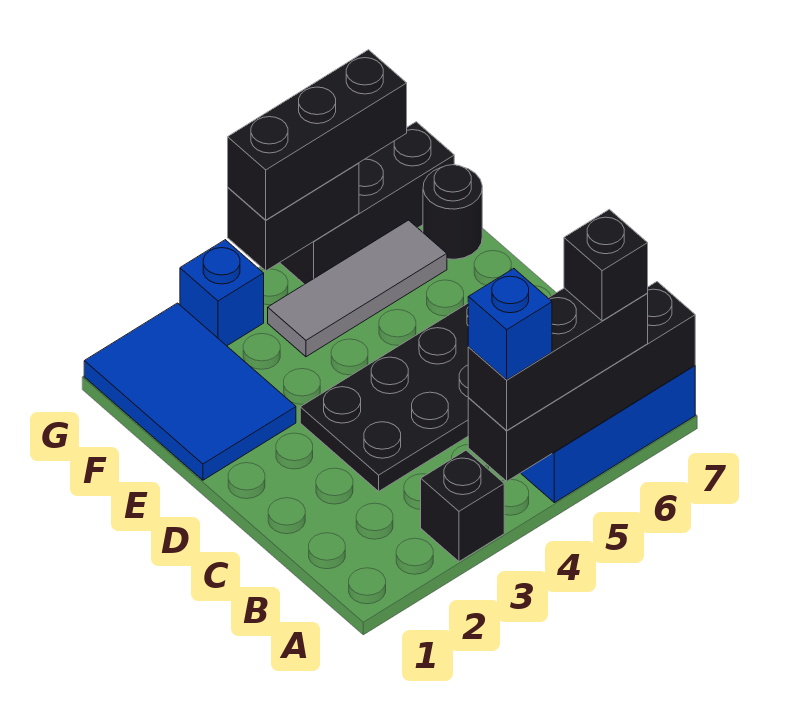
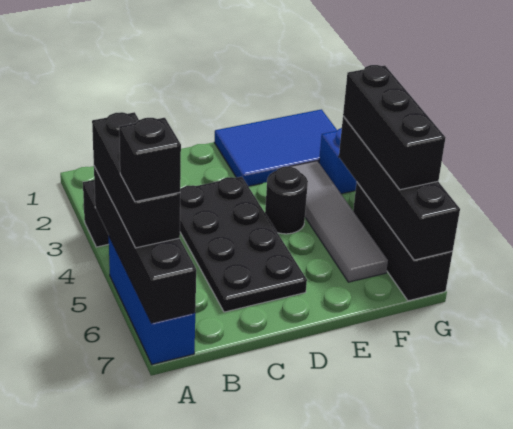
blue brick A4 level 4 -> none
grey tile F4:F6 level 1 -> grey tile F3:F6 level 1
black round brick F7 level 1 -> black round brick E4 level 1
black brick G4:G5 level 2 -> black brick G4:G7 level 2

